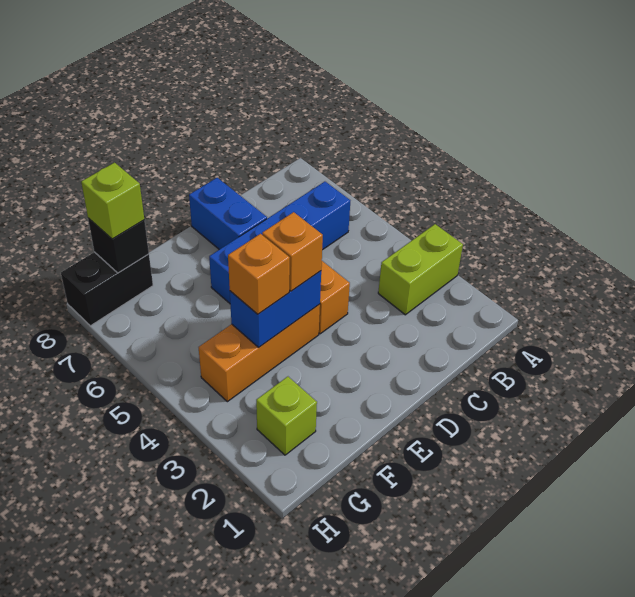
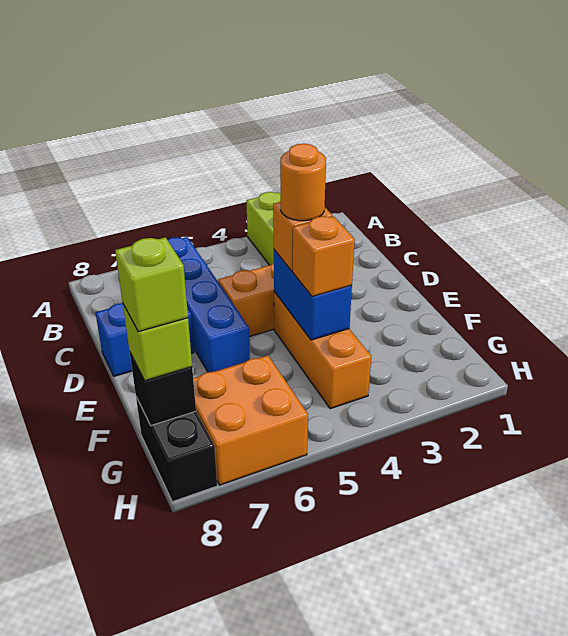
none -> orange round brick E4 level 4
lime brick G2 level 1 -> lime brick G8 level 4
none -> orange brick G6:H7 level 1

